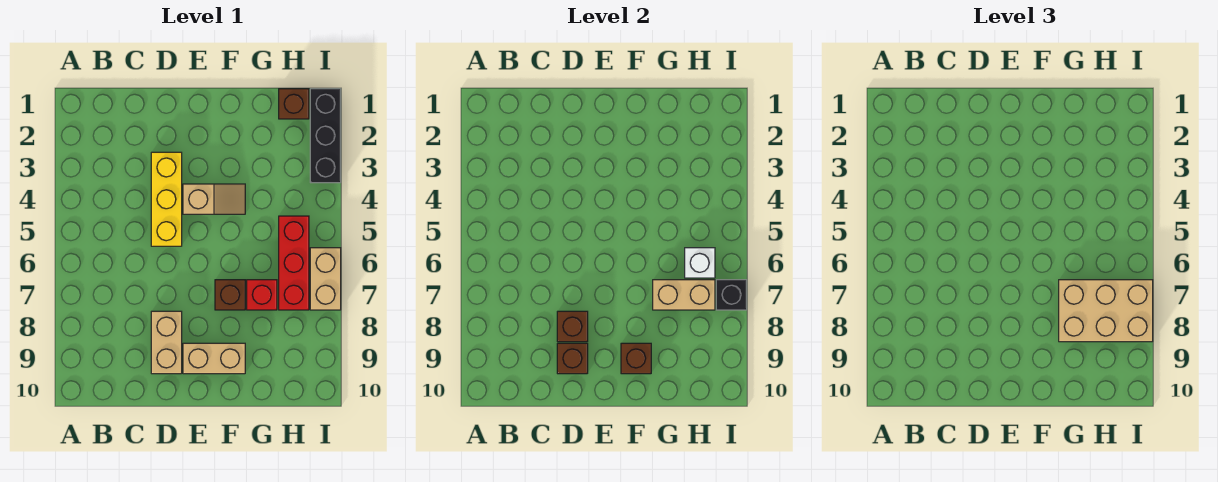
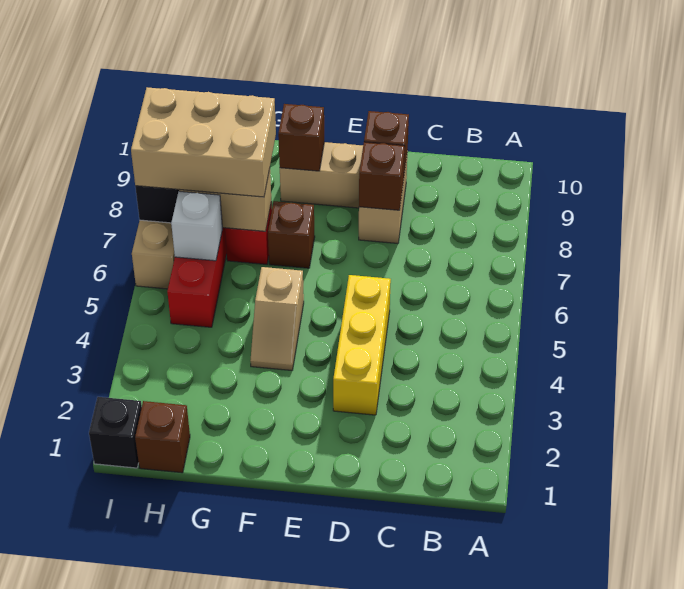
tan slope E4:F4 level 1 top E -> tan slope F4:F5 level 1 top 5
black brick I1:I3 level 1 -> black brick I1 level 1

